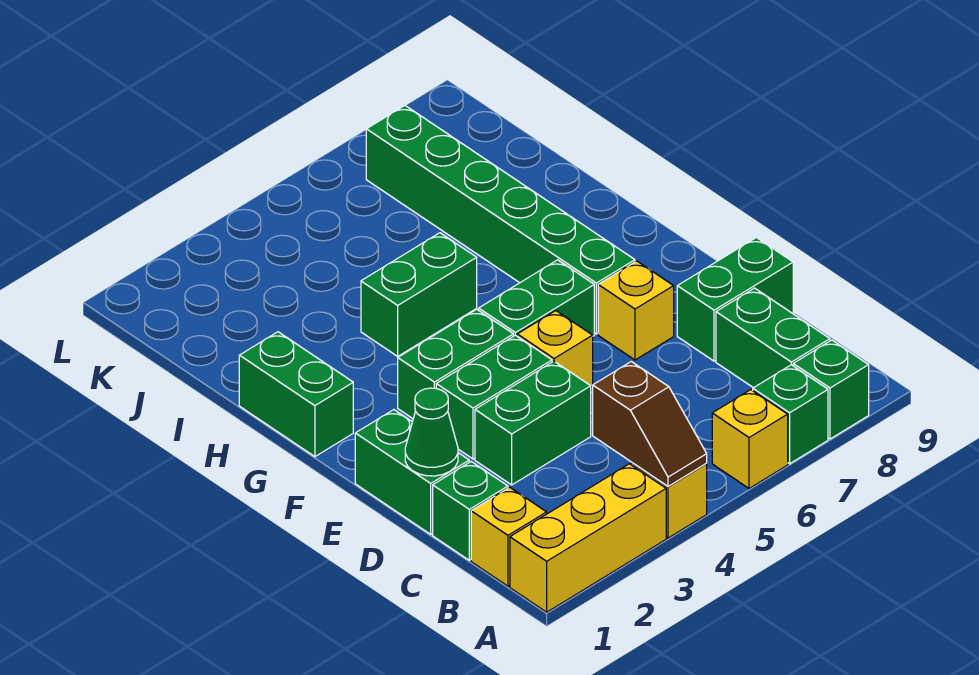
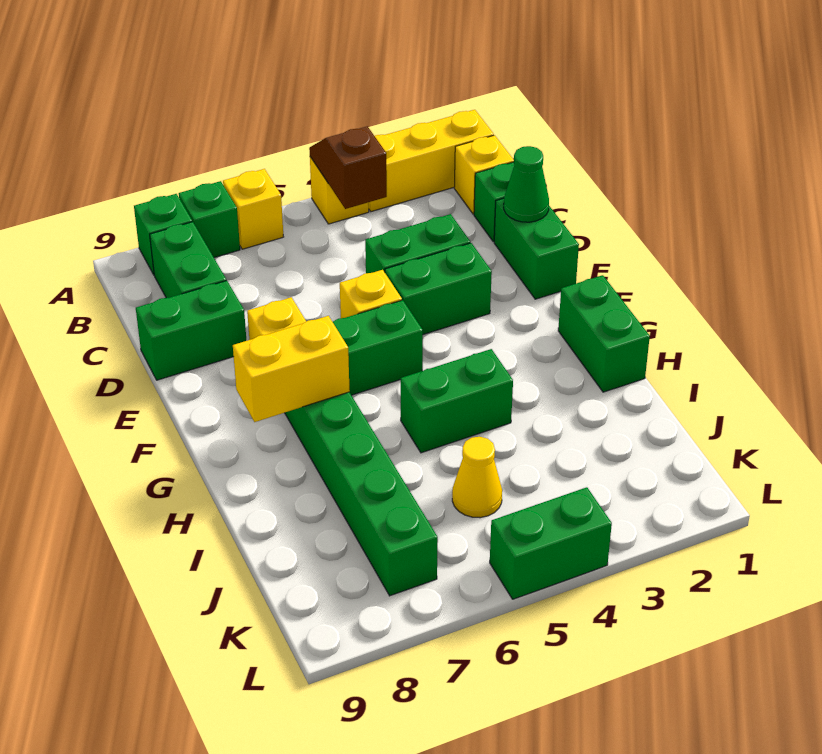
green brick F3:F4 level 1 -> green brick L4:L5 level 1
none -> yellow brick G7:G8 level 2
none -> yellow cone J5 level 1

